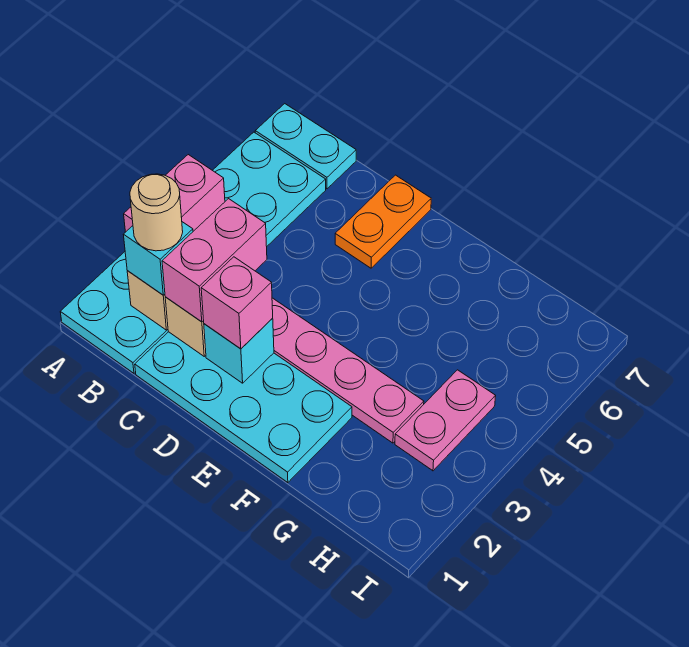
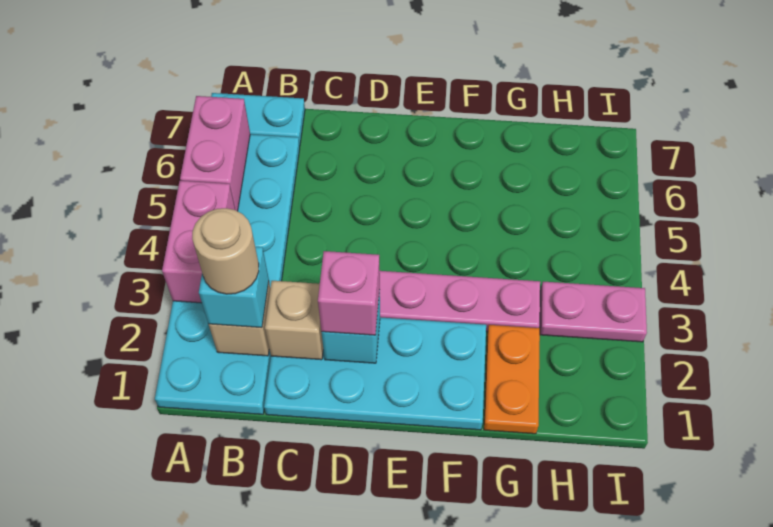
pink brick C2:C3 level 3 -> pink brick A5:A6 level 2
orange plate D6:D7 level 1 -> orange plate G1:G2 level 1
pink plate H3:H4 level 1 -> pink plate H3:I3 level 1

